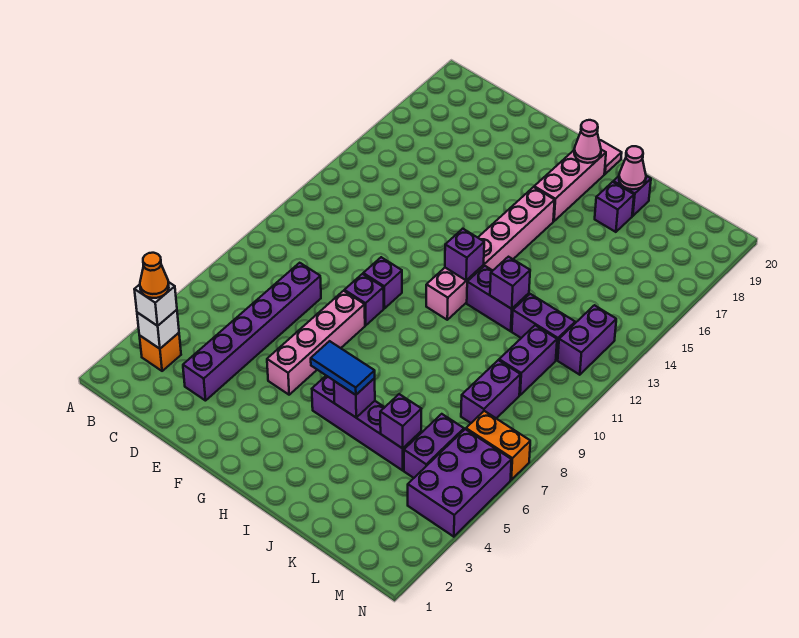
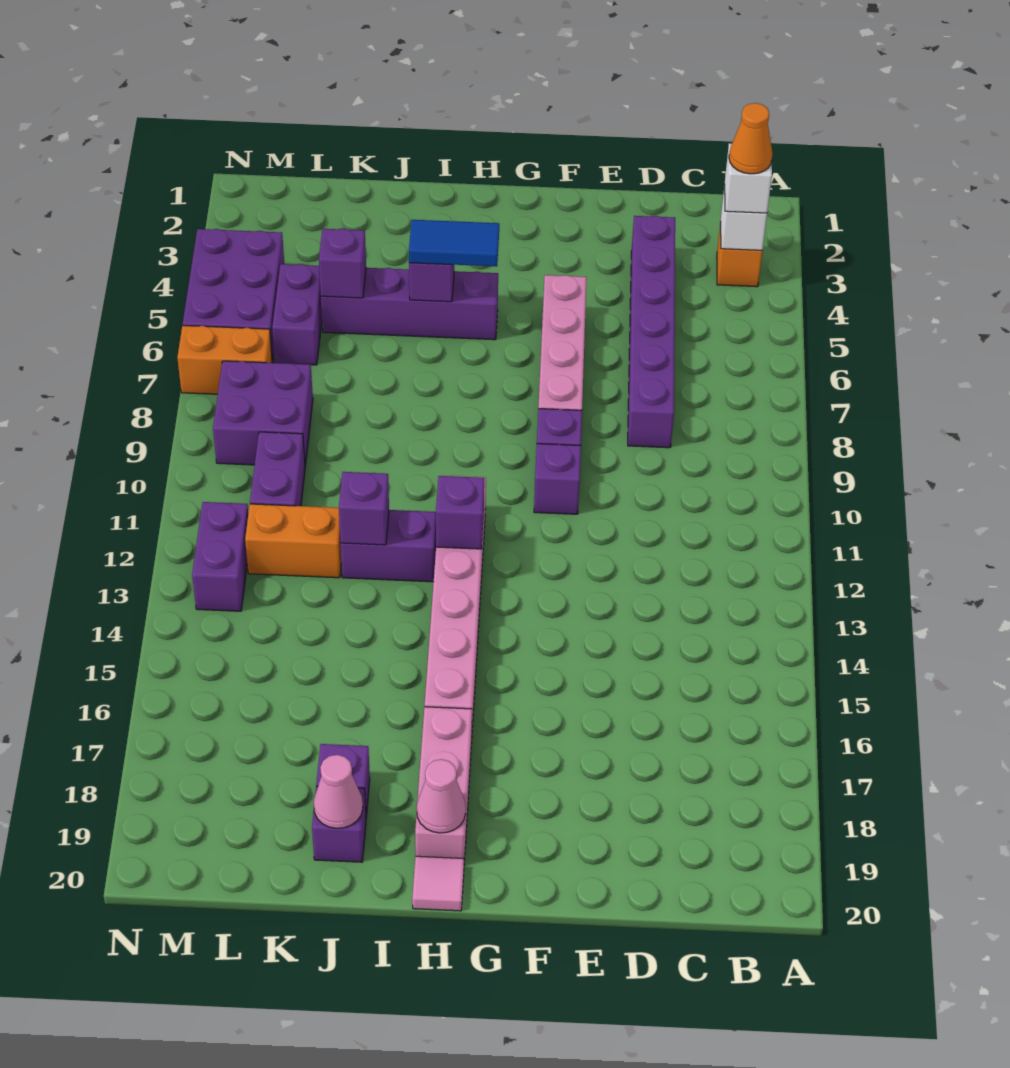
purple brick K12:L12 level 1 -> orange brick K12:L12 level 1
purple brick L8:L9 level 1 -> purple brick L8:M9 level 1

